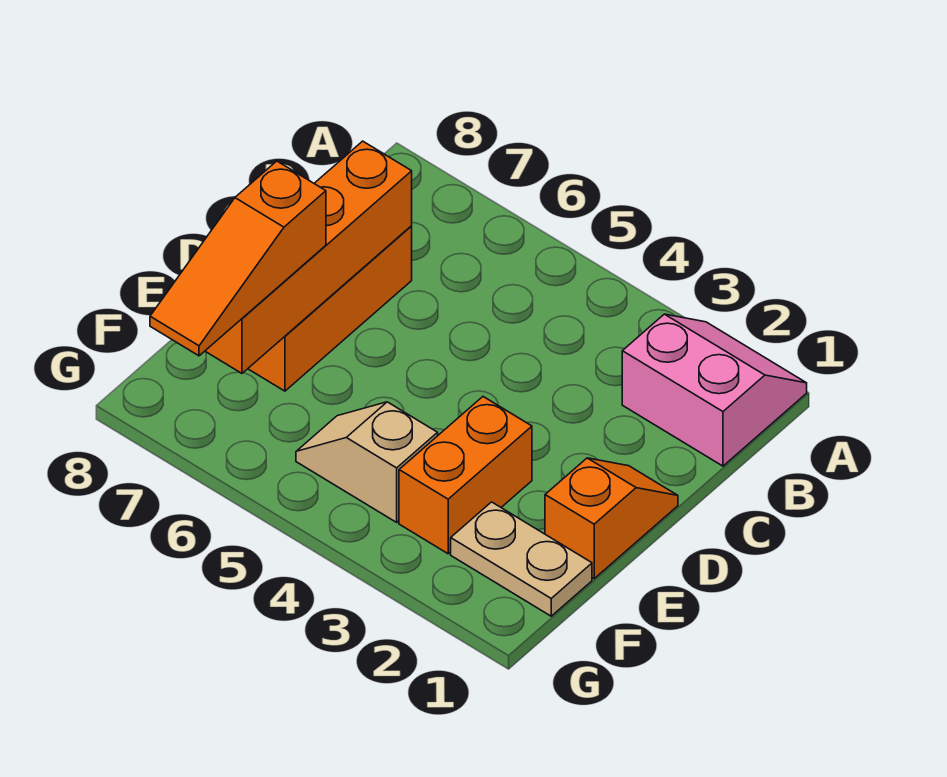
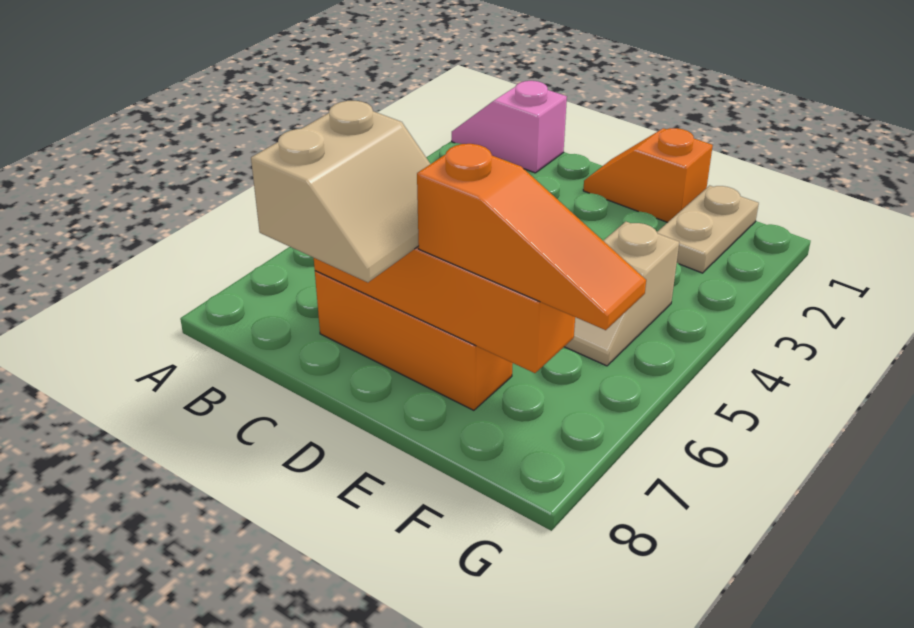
pink slope A1:B2 level 1 top B -> pink slope A1:B1 level 1 top B
none -> tan slope C7:D8 level 3 top C
orange brick E3:F3 level 1 -> none

